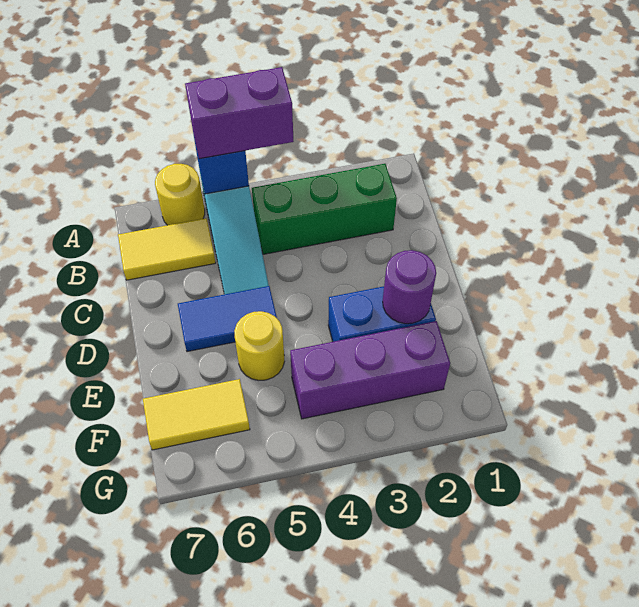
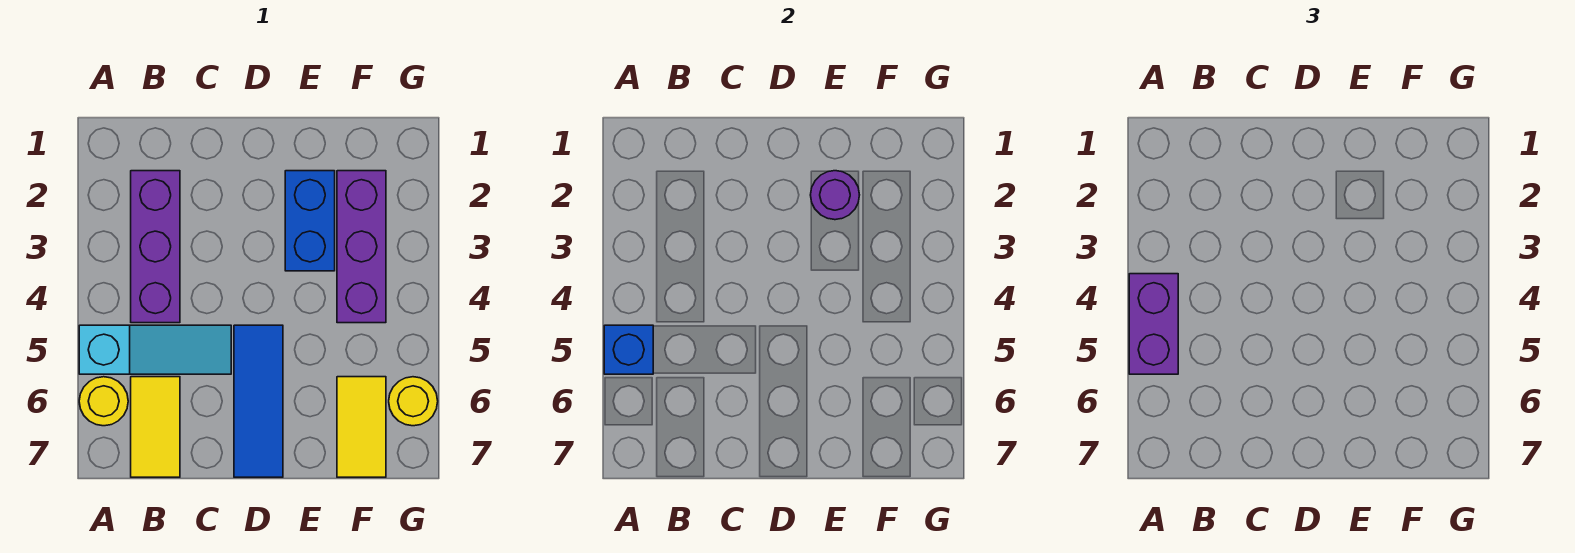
green brick B2:B4 level 1 -> purple brick B2:B4 level 1
blue tile D5:D6 level 1 -> blue tile D5:D7 level 1
yellow round brick E5 level 1 -> yellow round brick G6 level 1

